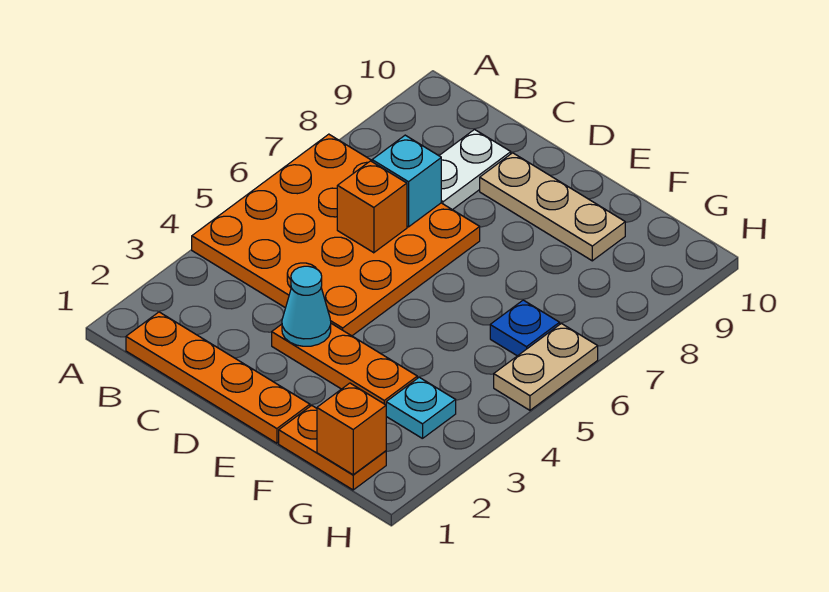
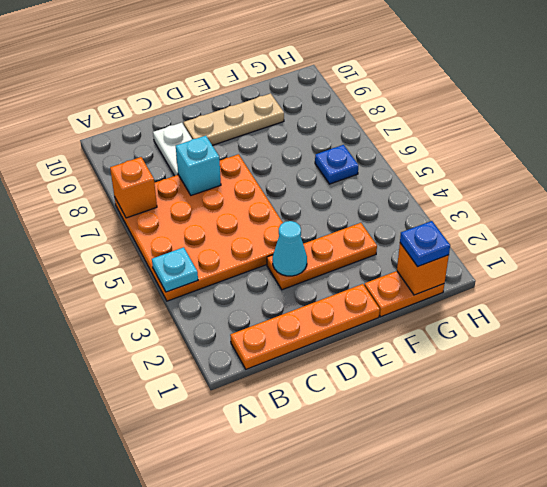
orange brick C6 level 2 -> orange brick A7 level 2
none -> blue plate G1 level 3
cyan plate G3 level 1 -> cyan plate A4 level 2
tan plate H5:H6 level 1 -> none

